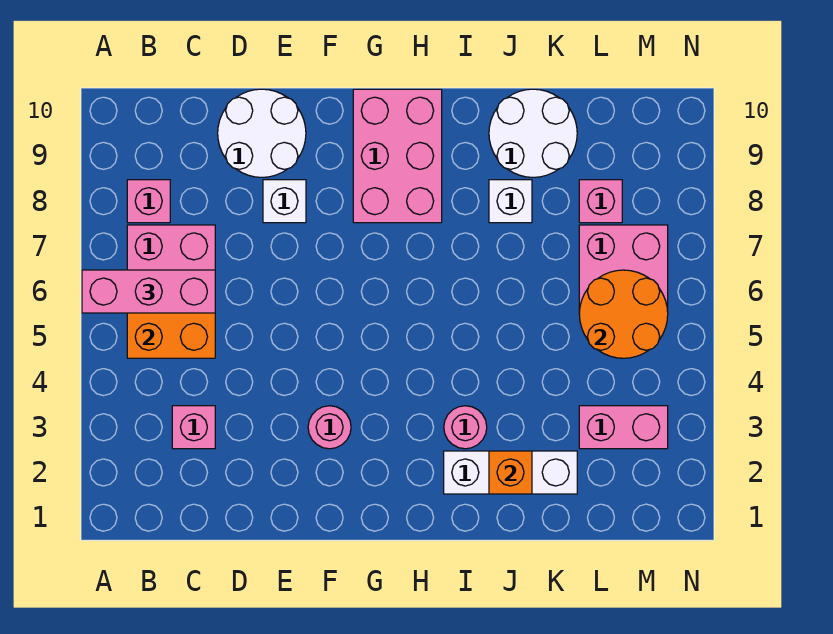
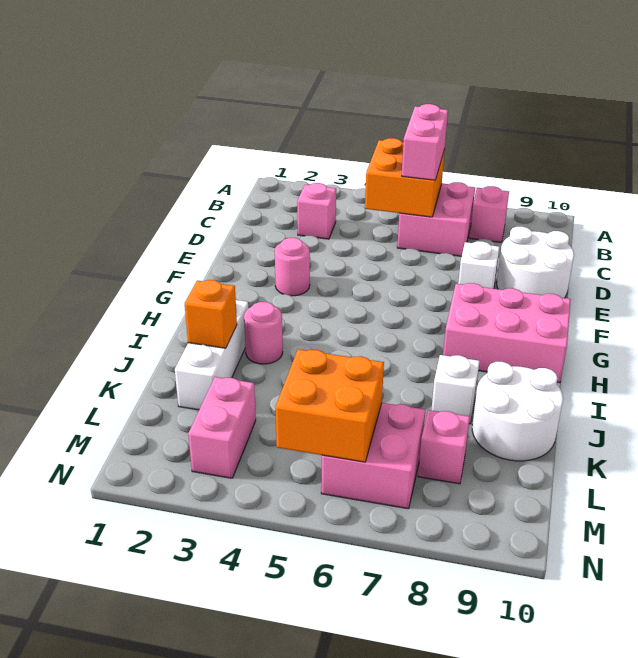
pink brick A6:C6 level 3 -> pink brick B6:C6 level 3
orange round brick L5:M6 level 2 -> orange brick L5:M6 level 2

